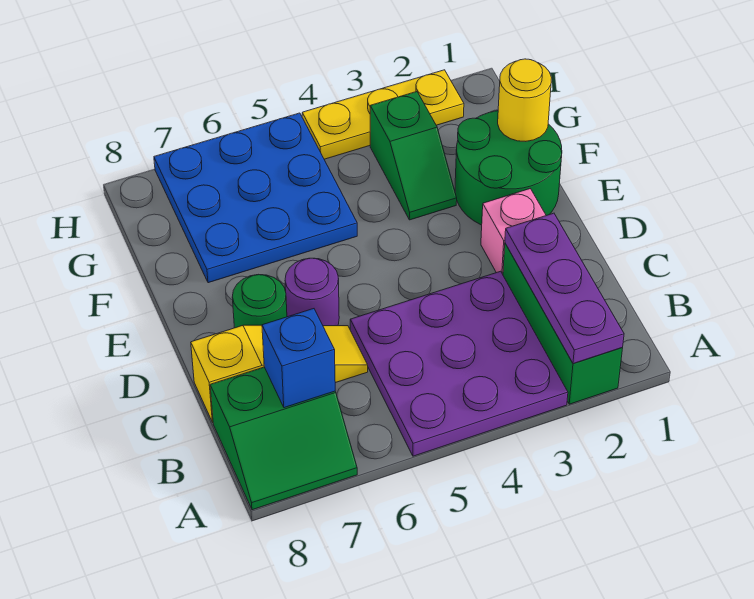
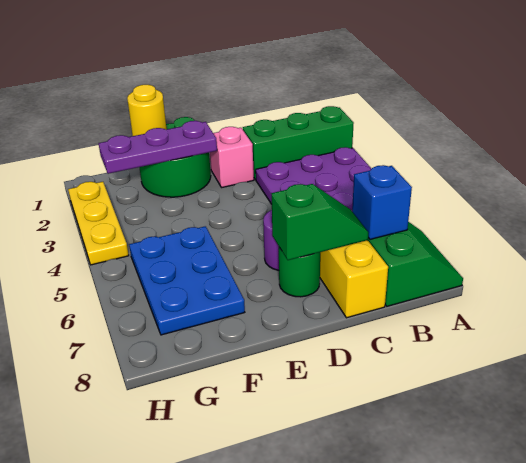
purple plate A2:C2 level 2 -> purple plate E2:G2 level 2
green slope F3:G3 level 1 top G -> green slope C7:D7 level 2 top D
blue plate F5:H7 level 1 -> blue plate F5:G7 level 1

